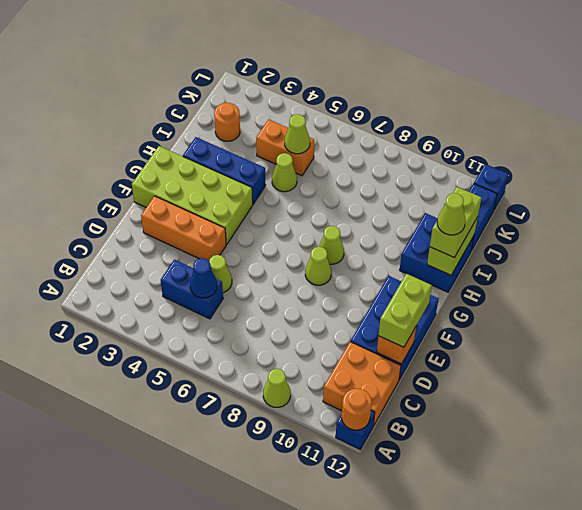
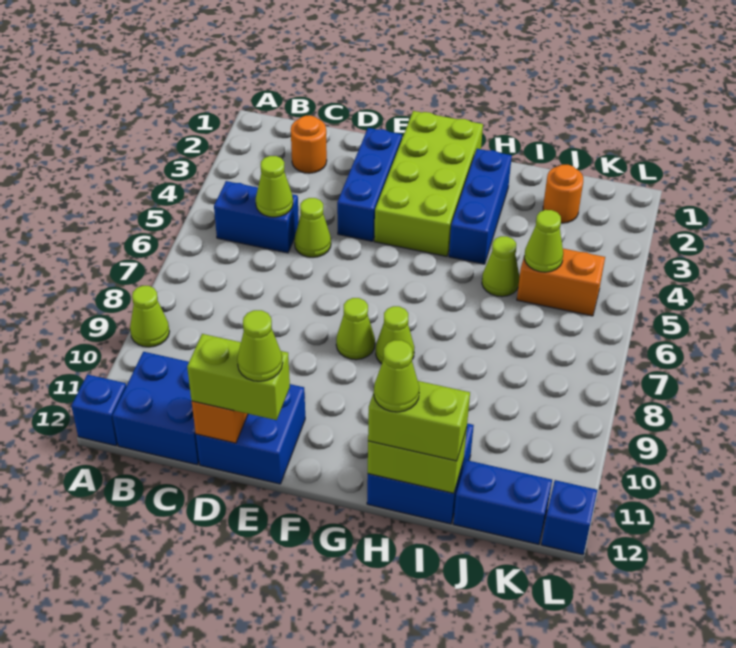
orange round brick A12 level 2 -> orange round brick C2 level 1
orange brick B11:C12 level 1 -> blue brick B11:C12 level 1
blue brick C4:C5 level 1 -> blue brick B5:C5 level 1
blue cone C5 level 2 -> lime cone C5 level 2
blue brick D11:F12 level 1 -> blue brick D11:E12 level 1
orange brick E2:E4 level 1 -> blue brick E2:E4 level 1
none -> lime cone E12 level 4
orange brick J4:J5 level 1 -> orange brick J5:K5 level 1

